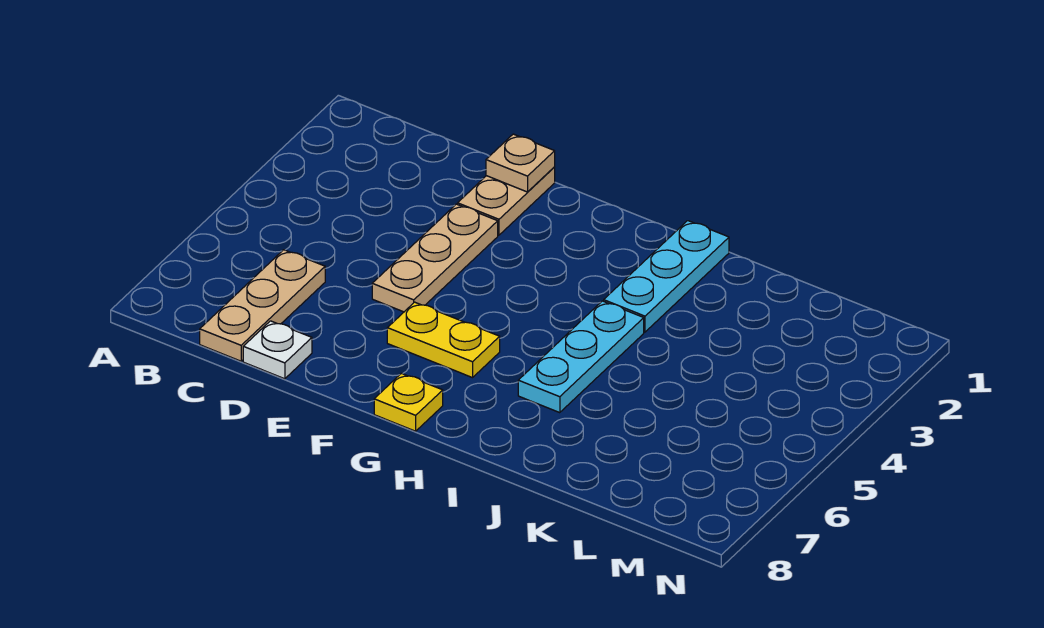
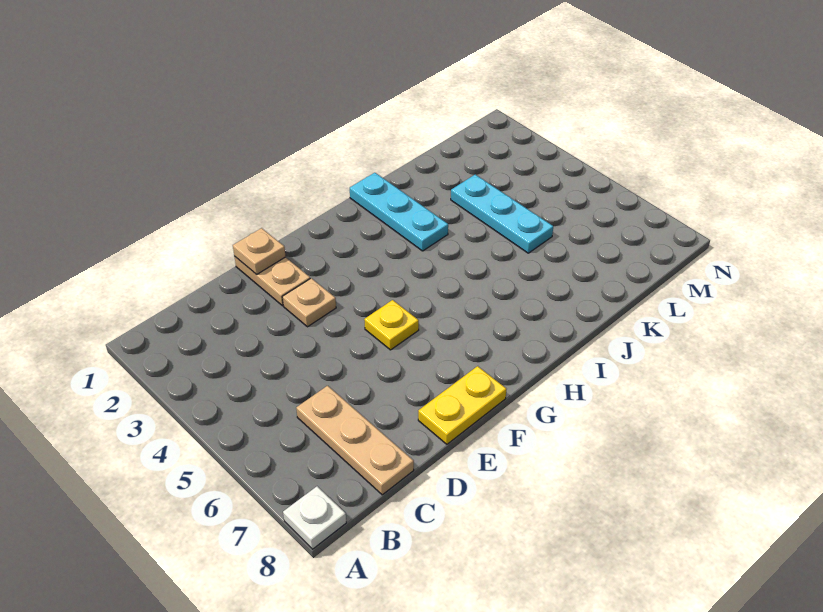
white plate D8 level 1 -> white plate A8 level 1
tan plate E3:E5 level 1 -> tan plate E3 level 1
yellow plate F6:G6 level 1 -> yellow plate E8:F8 level 1
yellow plate G8 level 1 -> yellow plate F5 level 1
cyan plate I4:I6 level 1 -> cyan plate K3:K5 level 1

